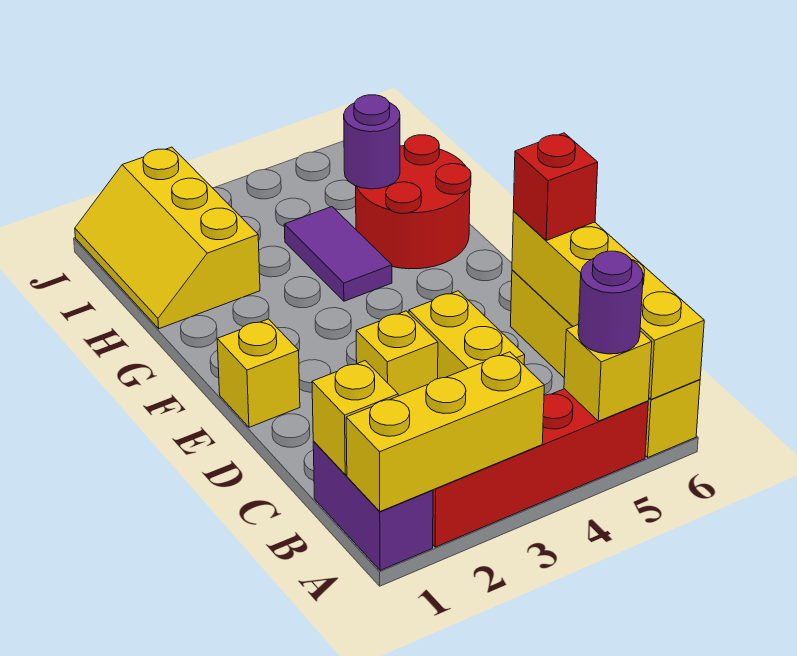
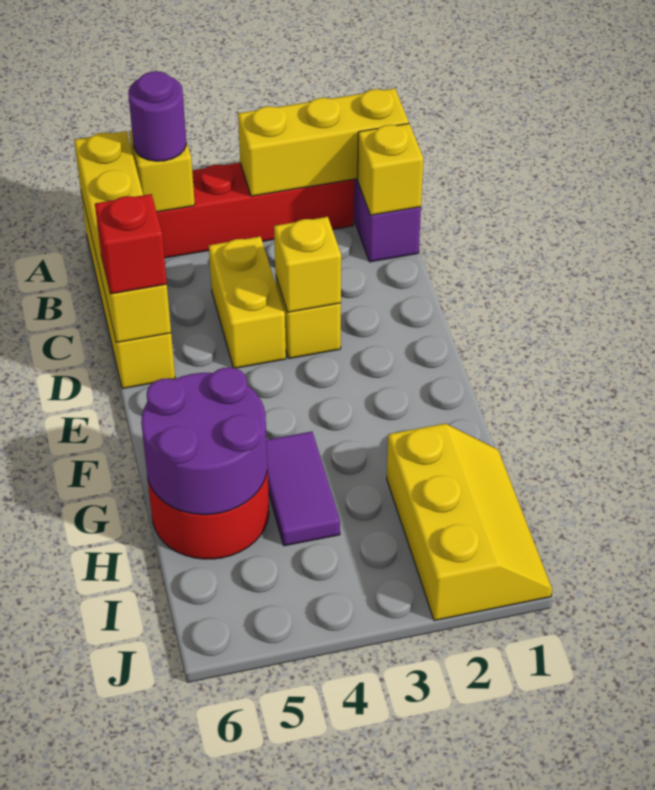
yellow brick E1 level 1 -> yellow brick D3 level 2
purple round brick H5 level 2 -> purple round brick G5:H6 level 2

